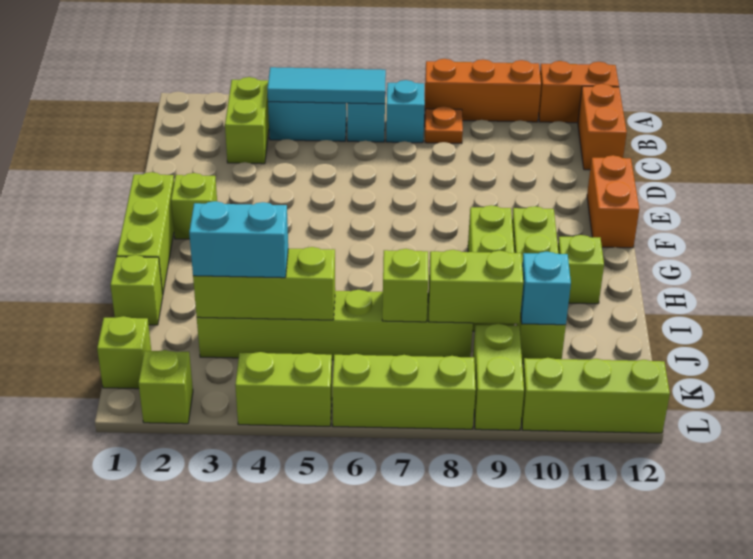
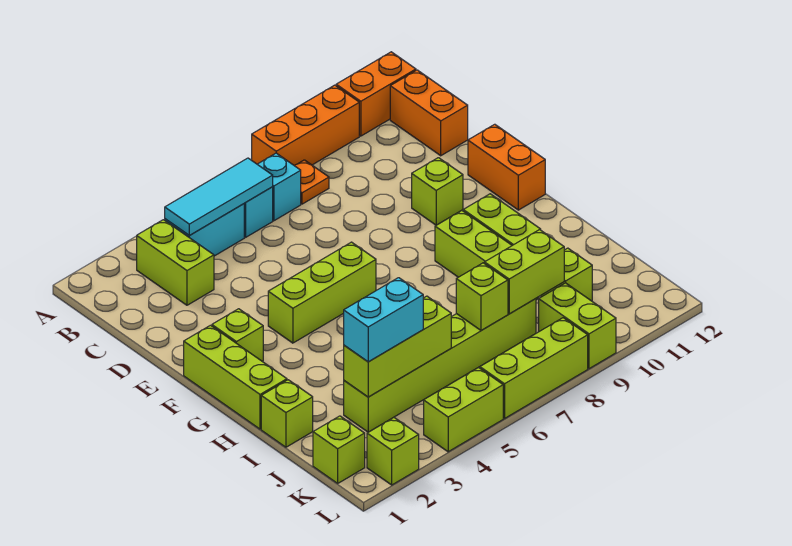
lime brick H11 level 1 -> lime brick E10 level 1
cyan brick J10 level 2 -> none
lime brick L10:L12 level 1 -> lime brick F4:F6 level 1

